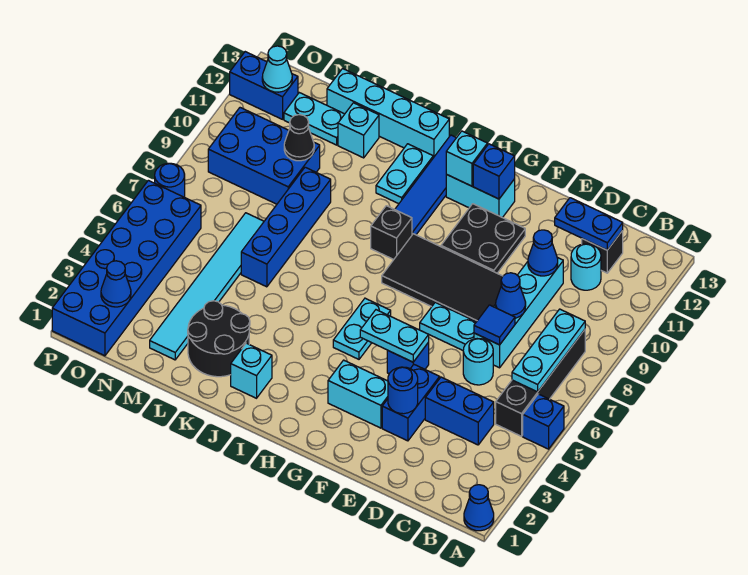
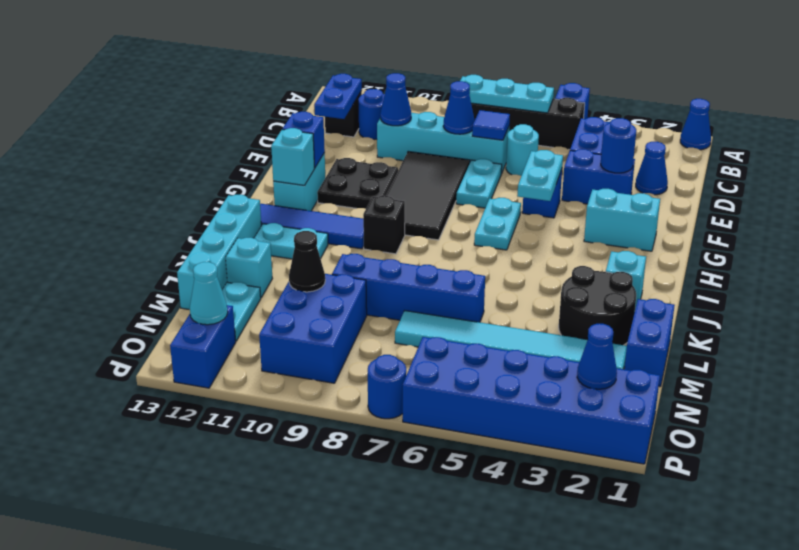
cyan round brick C11 level 1 -> blue round brick C11 level 1
none -> blue cone D2 level 1
cyan brick F3:G3 level 1 -> cyan brick G2:G3 level 1
cyan plate H5:H6 level 1 -> cyan plate G6:H6 level 1
none -> blue brick L1:M1 level 1

